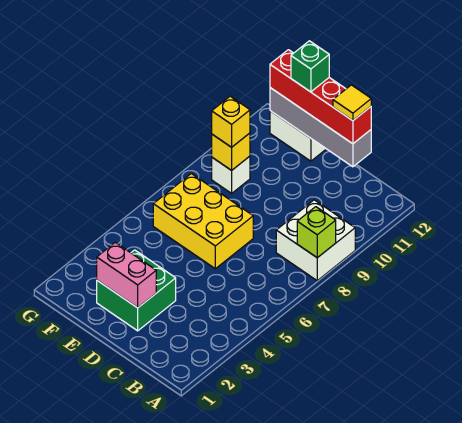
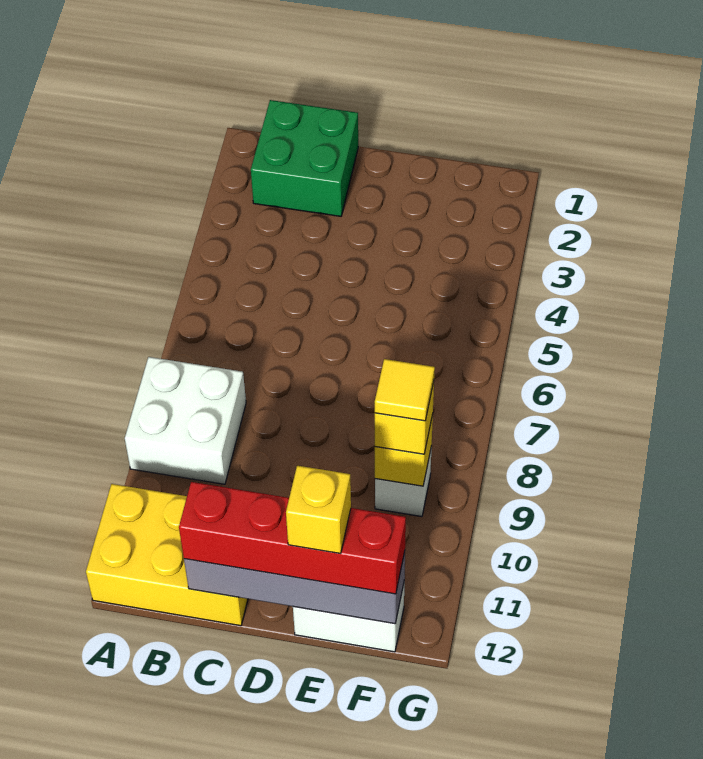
lime brick A8 level 2 -> none
yellow tile C12 level 4 -> yellow tile F9 level 4
green brick D2:E3 level 1 -> green brick B1:C2 level 1
pink brick D2:E2 level 2 -> none
yellow brick D6:F7 level 1 -> yellow brick A11:C12 level 1
green brick E12 level 4 -> yellow brick E12 level 4

